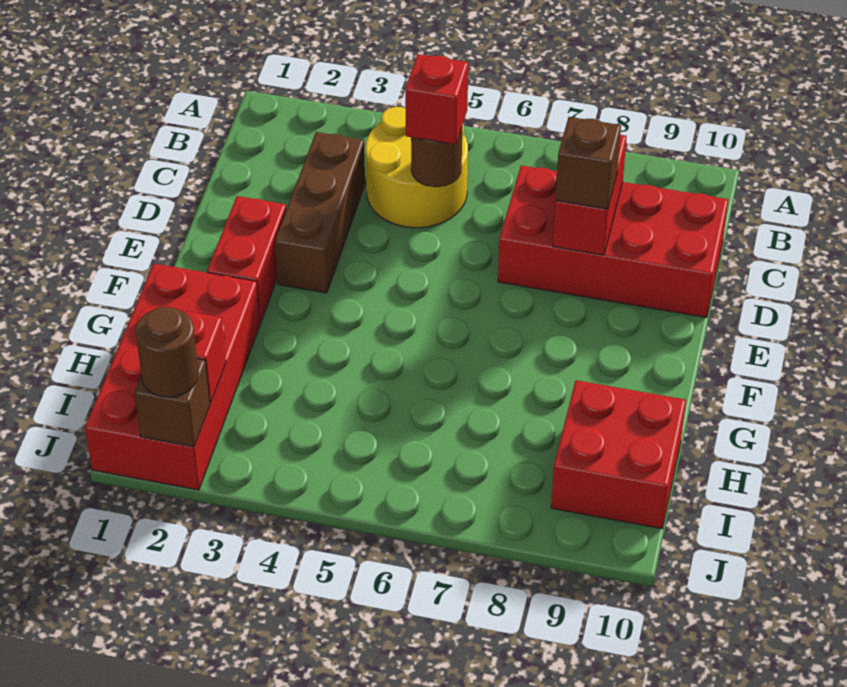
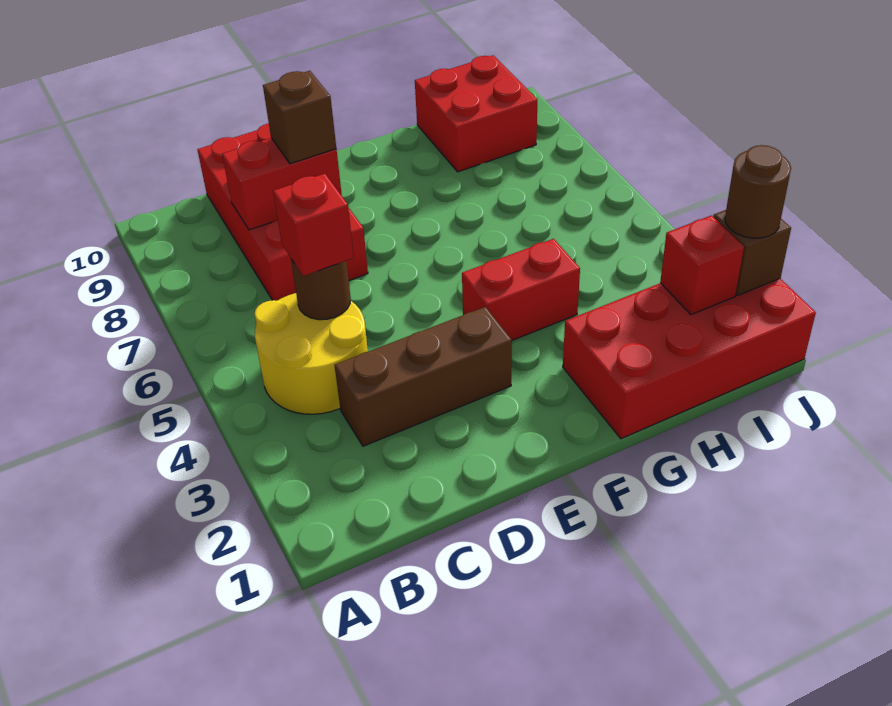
red brick E2:F2 level 1 -> red brick F4:G4 level 1

